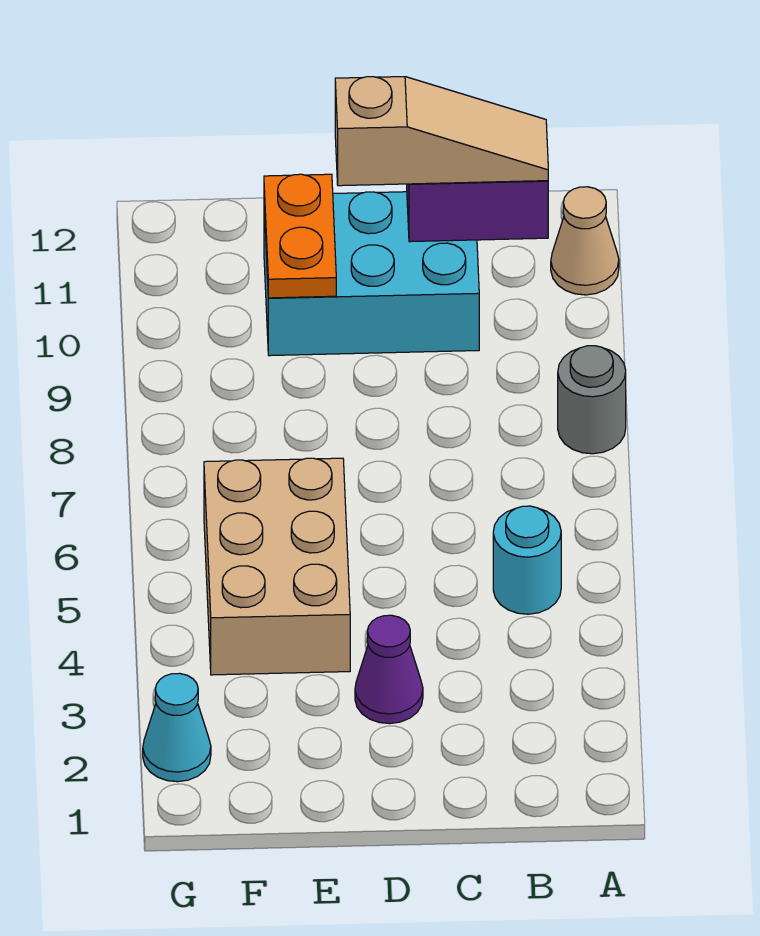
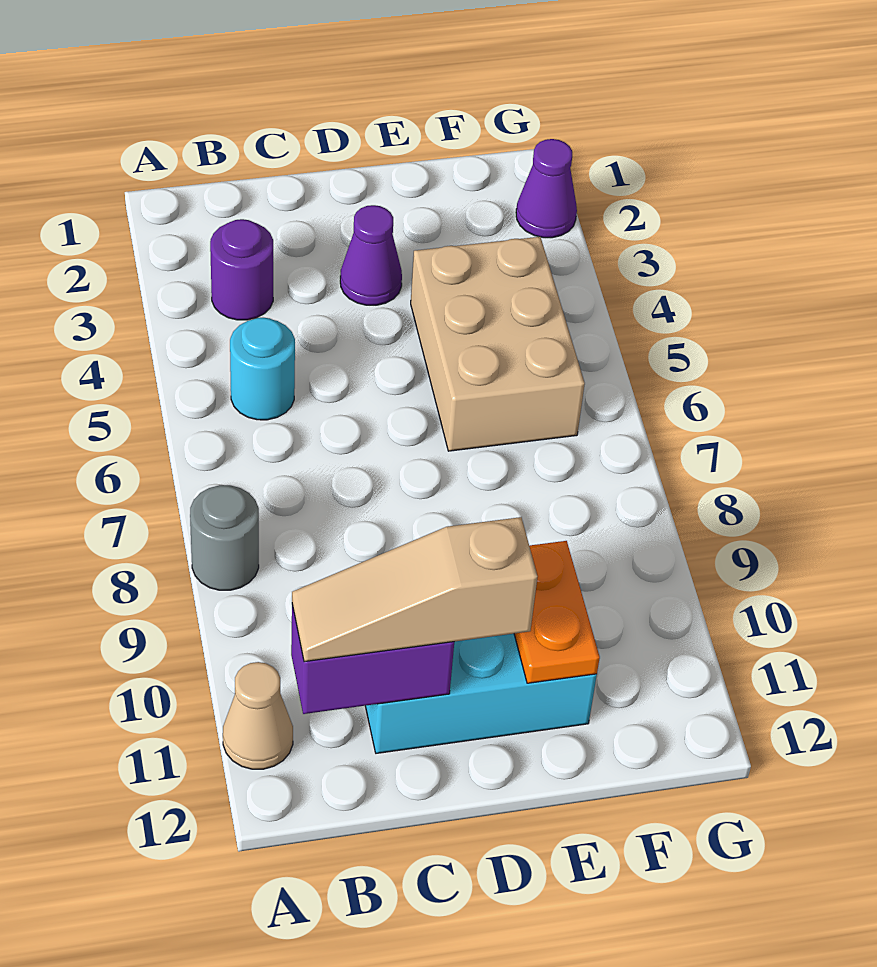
none -> purple round brick B3 level 1
cyan cone G2 level 1 -> purple cone G2 level 1

